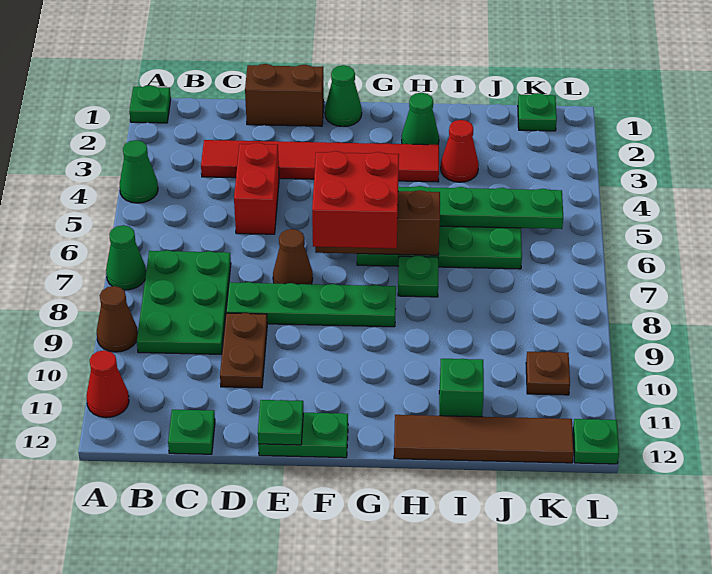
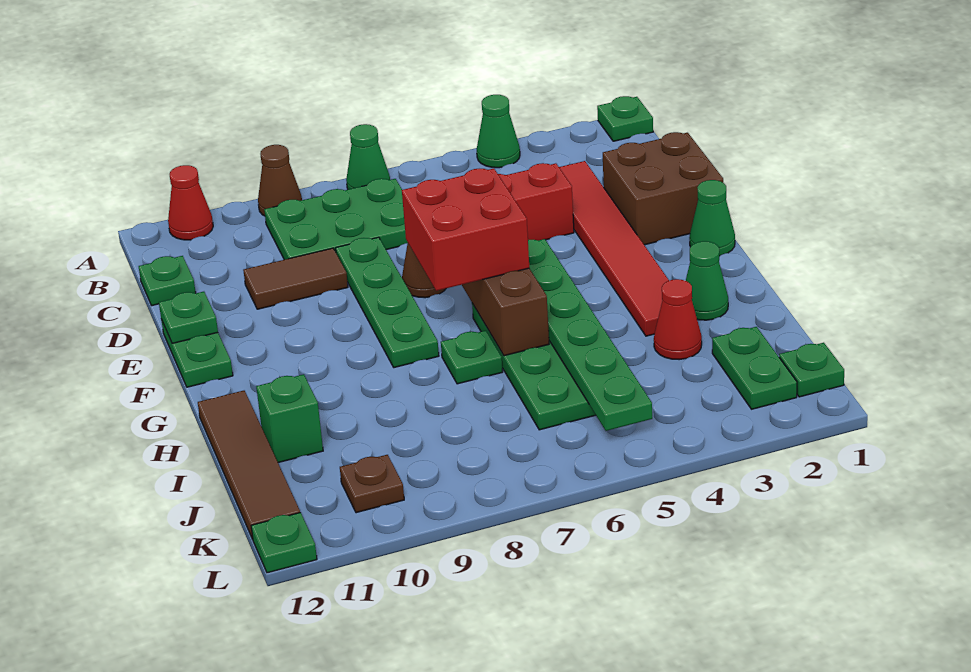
brown brick D1:E1 level 1 -> brown brick D1:E2 level 1
brown plate D9:D10 level 1 -> brown tile D9:D10 level 1
none -> green plate J2:K2 level 1

